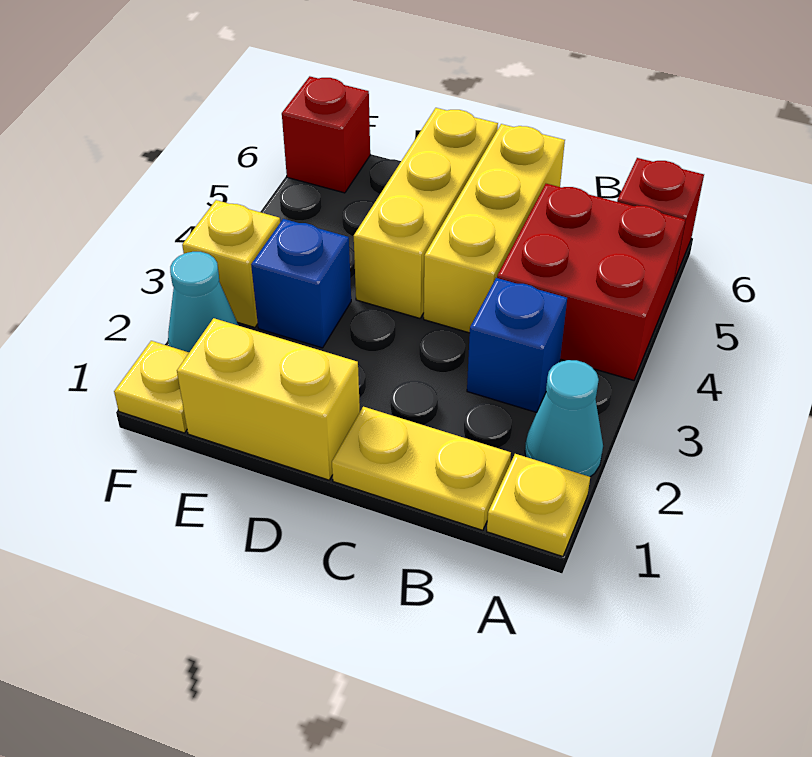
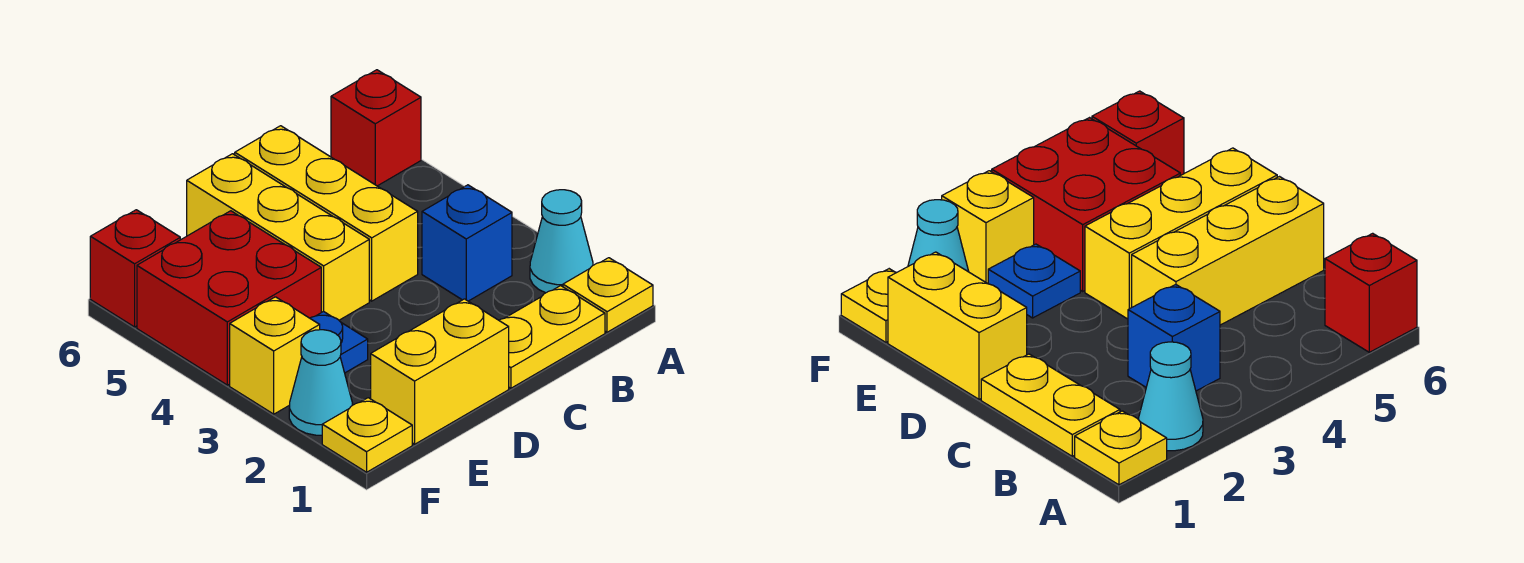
red brick A4:B5 level 1 -> red brick E4:F5 level 1
blue brick E3 level 1 -> blue plate E3 level 1

